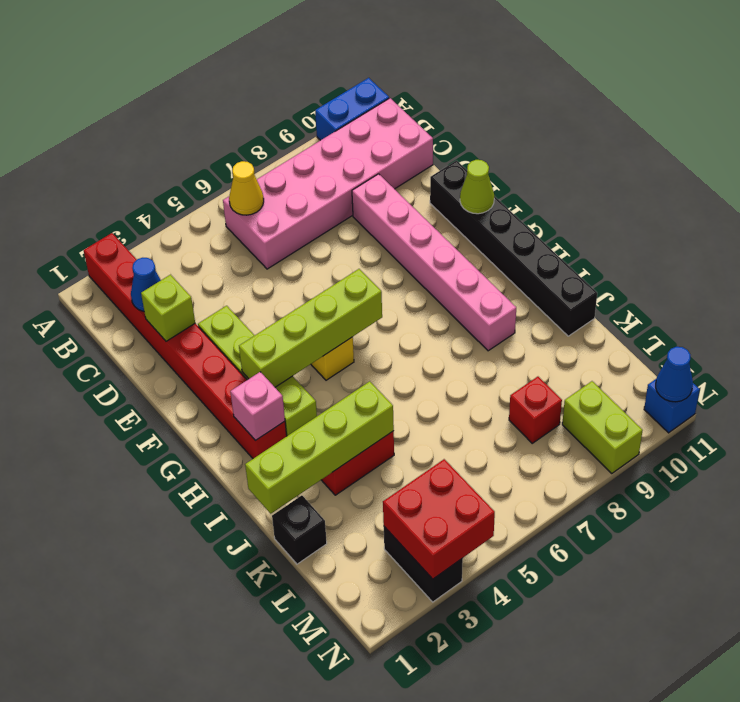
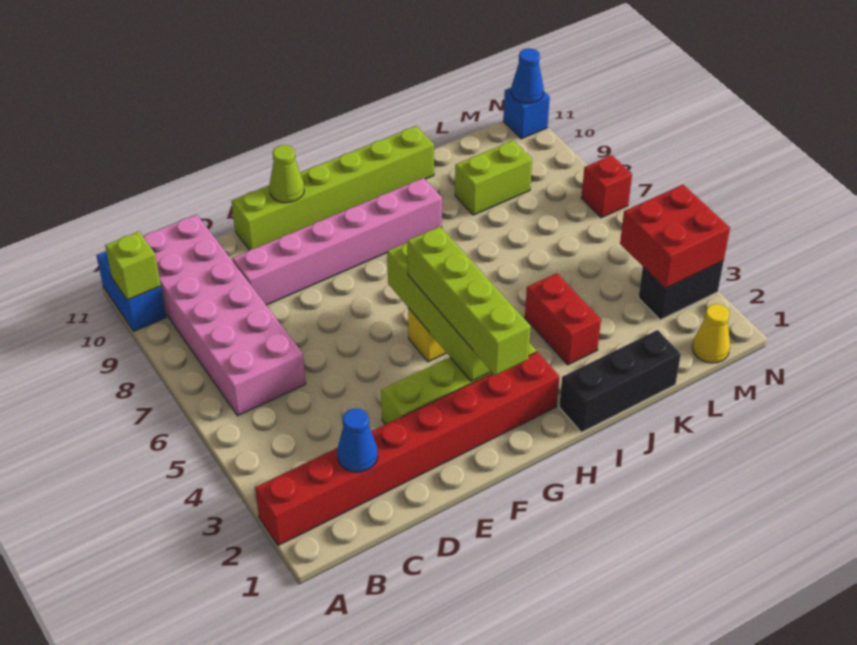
yellow cone B6 level 2 -> yellow cone M1 level 1
lime brick D2 level 2 -> lime brick A10 level 2
black brick E11:J11 level 1 -> lime brick E11:J11 level 1
pink brick H2 level 2 -> none
lime brick J1:J4 level 2 -> lime brick G2:G5 level 3
black brick K1 level 1 -> black brick I1:K1 level 1
red brick L8 level 1 -> red brick N7 level 1
lime brick M9:N9 level 1 -> lime brick K9:L9 level 1

